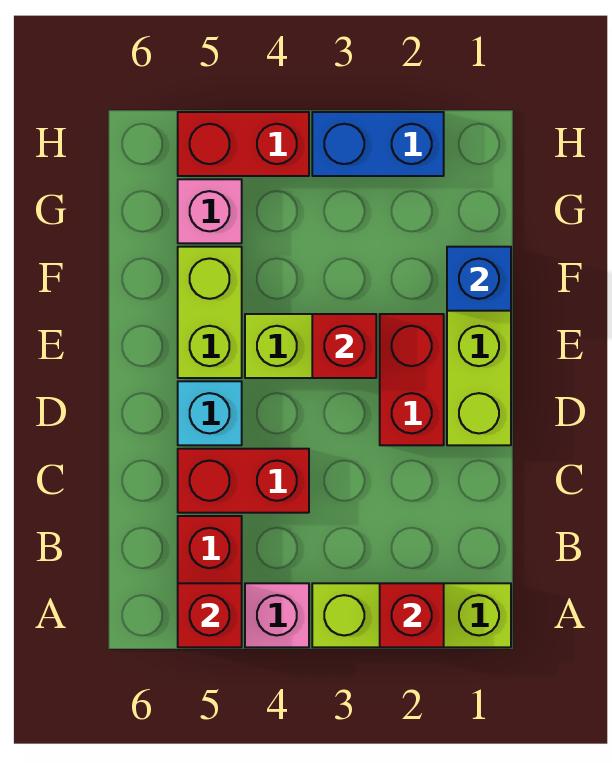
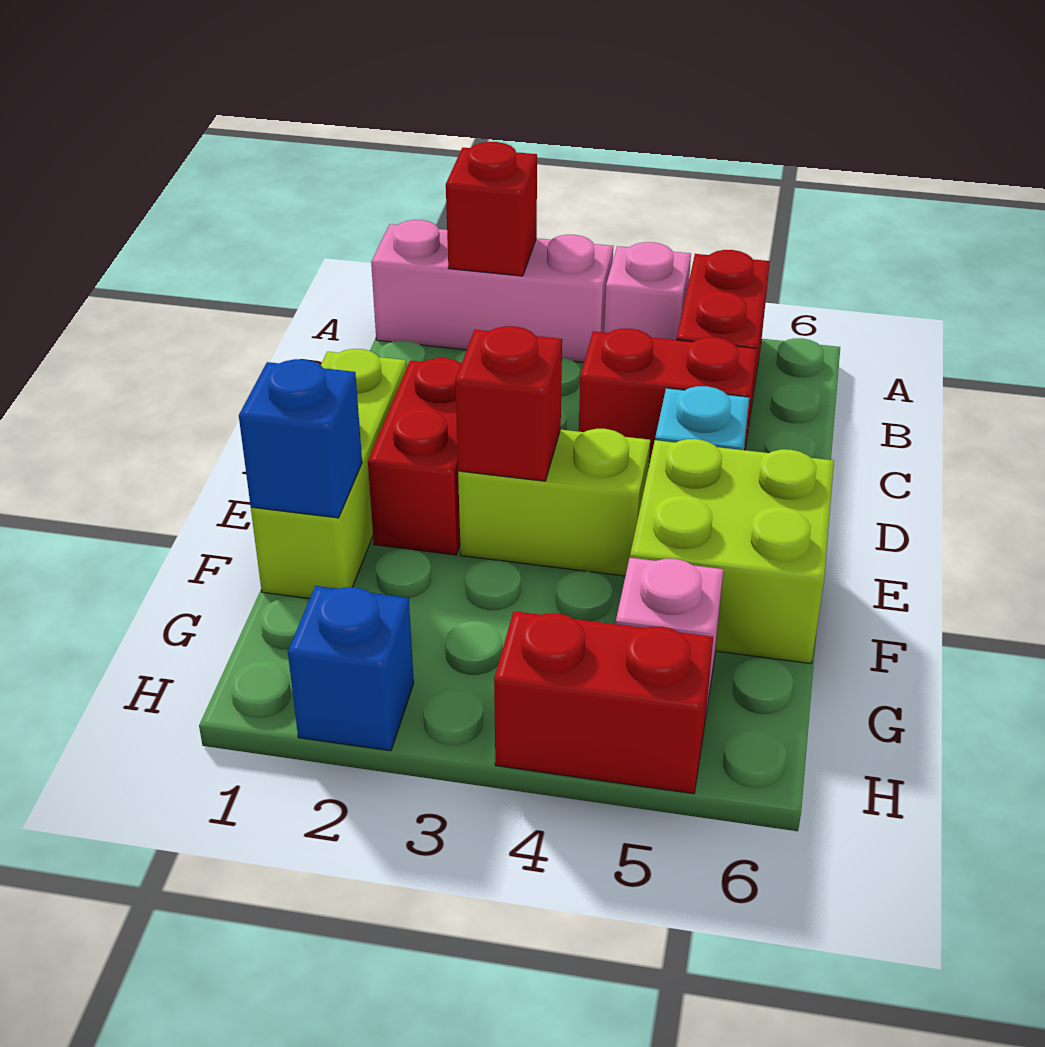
lime brick A1:A3 level 1 -> pink brick A1:A3 level 1
red brick A5 level 2 -> none
lime brick E5:F5 level 1 -> lime brick E5:F6 level 1
blue brick H2:H3 level 1 -> blue brick H2 level 1

